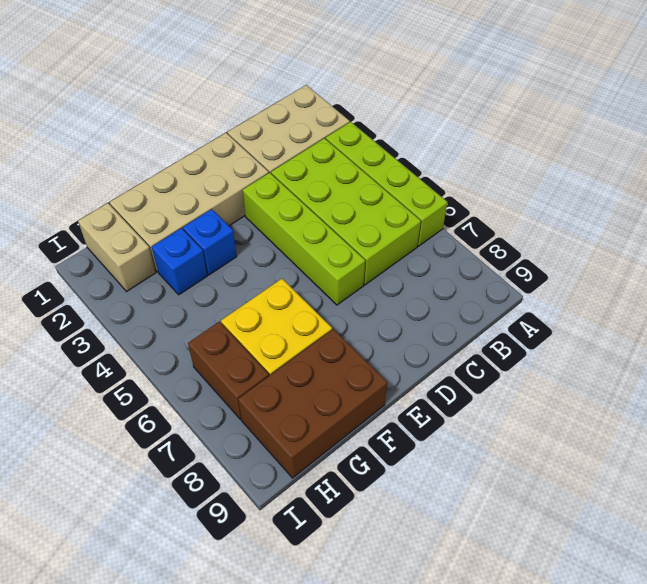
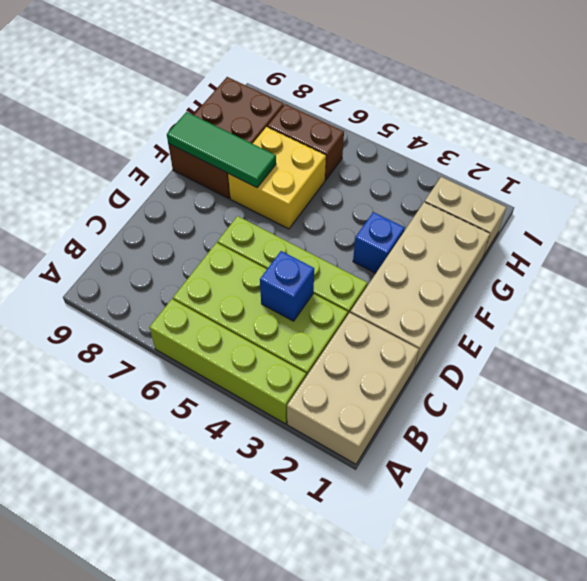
none -> green tile F7:F9 level 2
blue brick G3 level 1 -> blue brick C4 level 2

